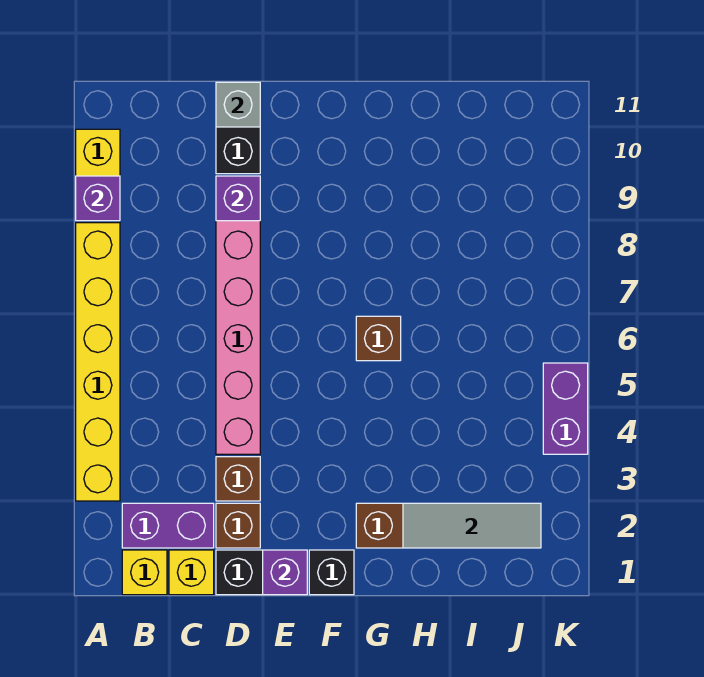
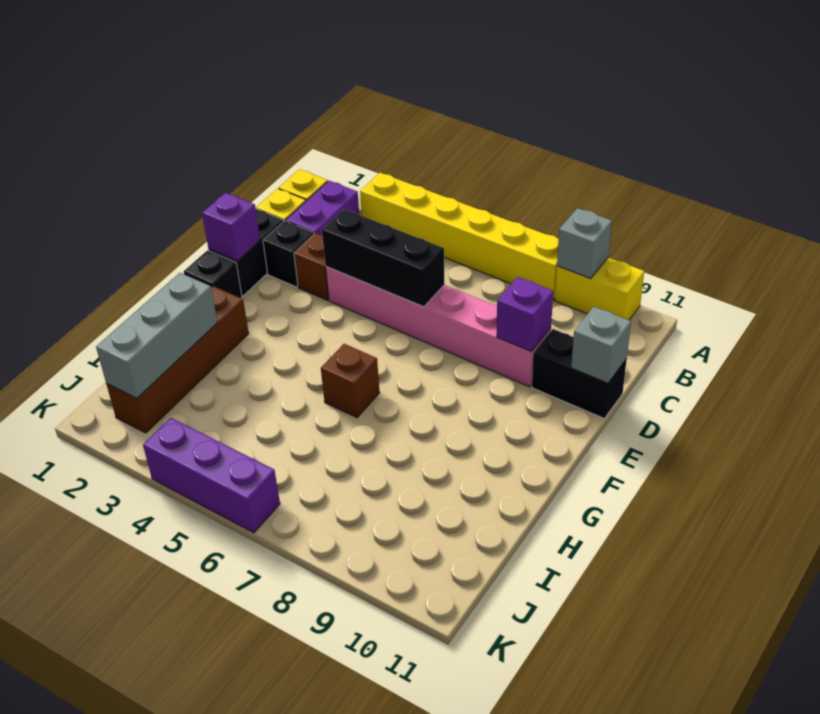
purple brick A9 level 2 -> grey brick A9 level 2
brown brick D2 level 1 -> black brick D2 level 1
none -> black brick D4:D6 level 2
grey tile H2:J2 level 2 -> grey brick H2:J2 level 2
purple brick K4:K5 level 1 -> purple brick K4:K6 level 1

